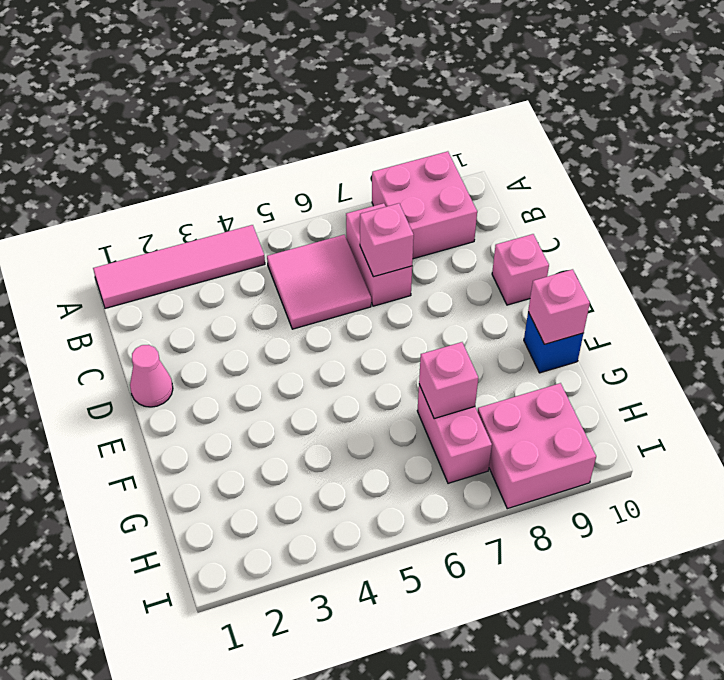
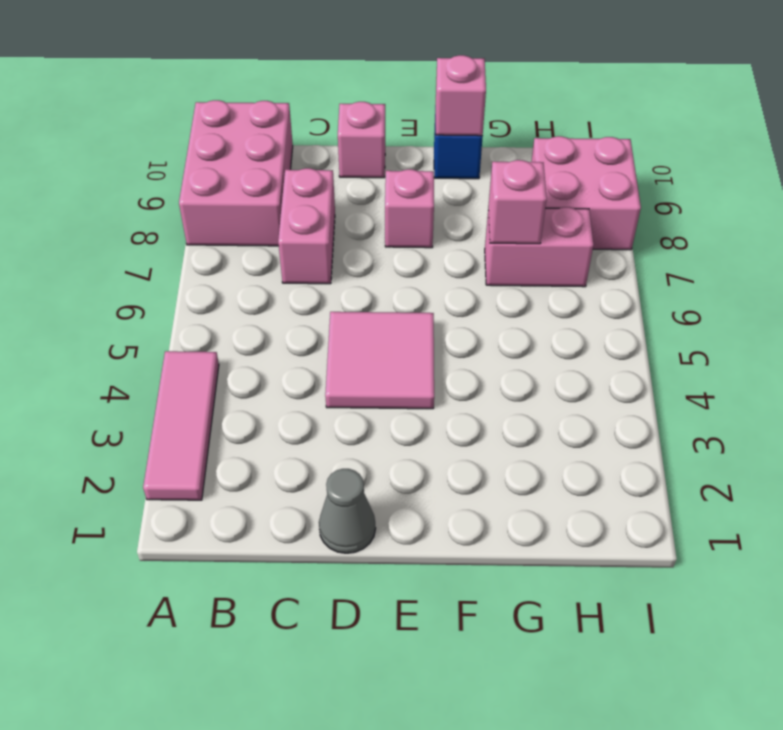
pink tile A1:A4 level 1 -> pink tile A2:A4 level 1
pink brick A8:B9 level 1 -> pink brick A8:B10 level 1
pink tile B5:C6 level 1 -> pink tile D4:E5 level 1
pink brick B7:C7 level 1 -> pink brick C7:C8 level 1
pink brick C7 level 2 -> pink brick E8 level 1
pink cone D1 level 1 -> grey cone D1 level 1

